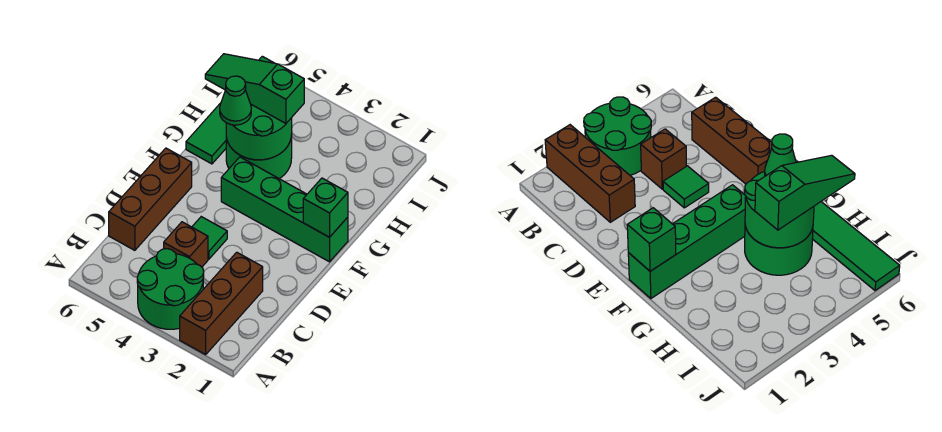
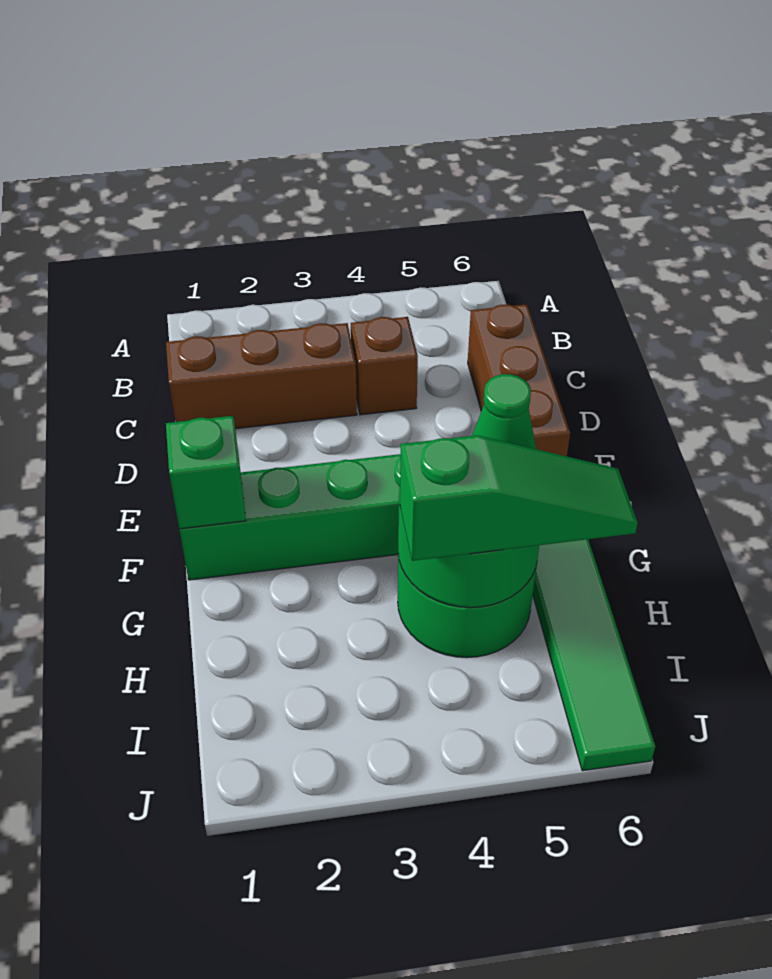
brown brick A2:C2 level 1 -> brown brick C1:C3 level 1
green round brick A3:B4 level 1 -> none
green tile D4 level 1 -> none

